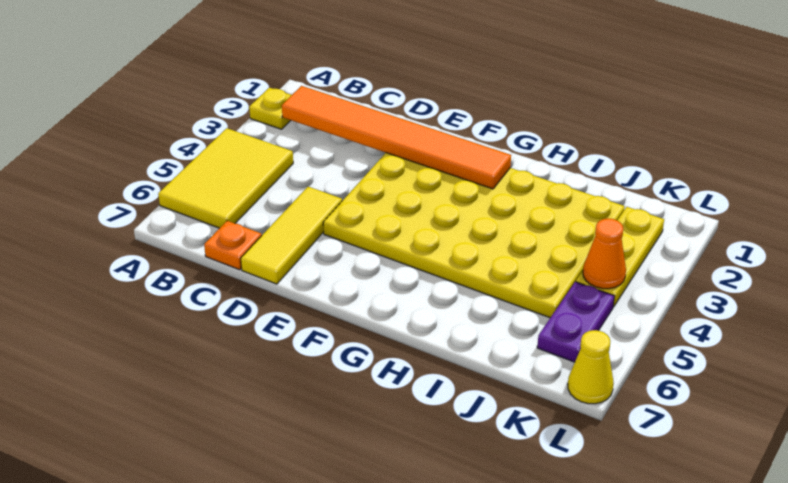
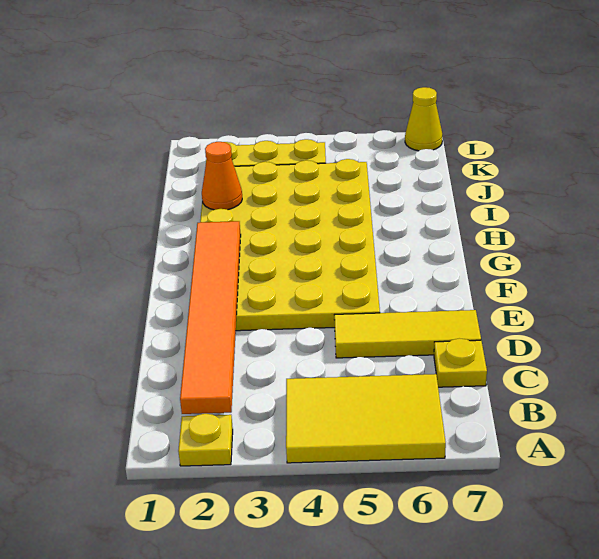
orange plate C7 level 1 -> yellow plate C7 level 1
orange cone K4 level 2 -> orange cone I2 level 2
purple plate K5:K6 level 1 -> none

